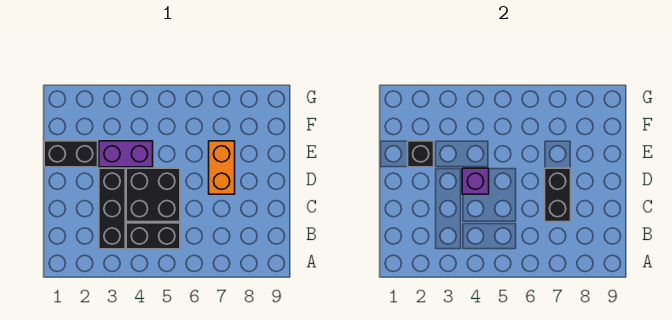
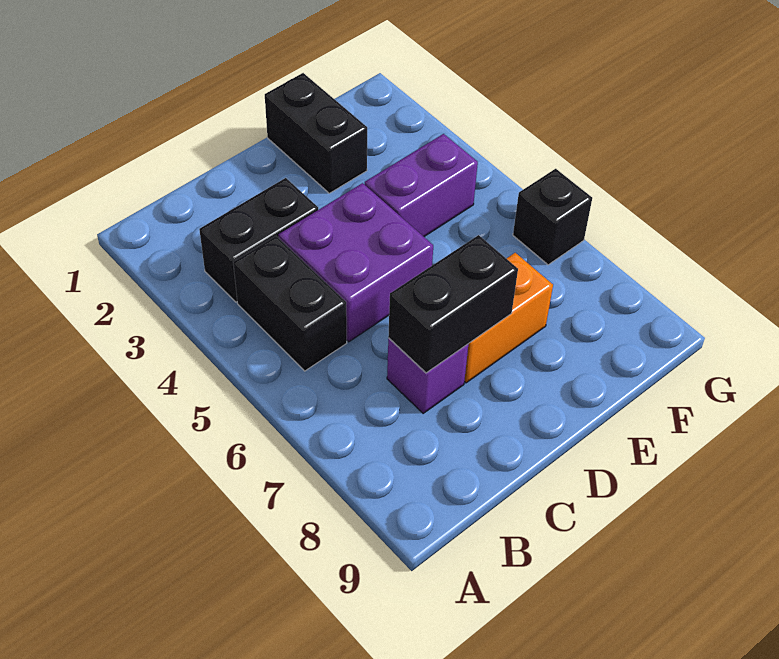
black brick B3:D3 level 1 -> black brick B3:C3 level 1
black brick C4:D5 level 1 -> purple brick C4:D5 level 1
purple brick D4 level 2 -> purple brick C7 level 1
black brick E2 level 2 -> black brick G6 level 1
purple brick E3:E4 level 1 -> purple brick E4:F4 level 1

